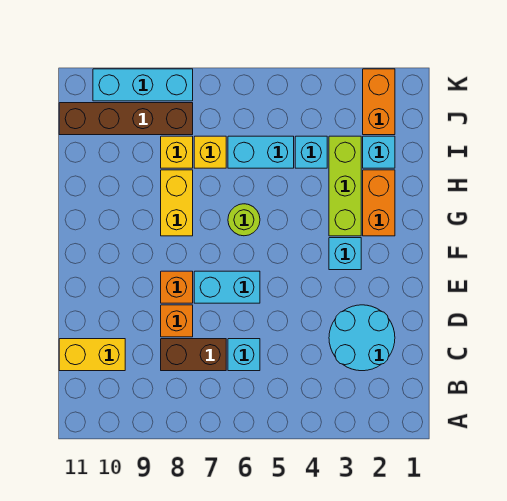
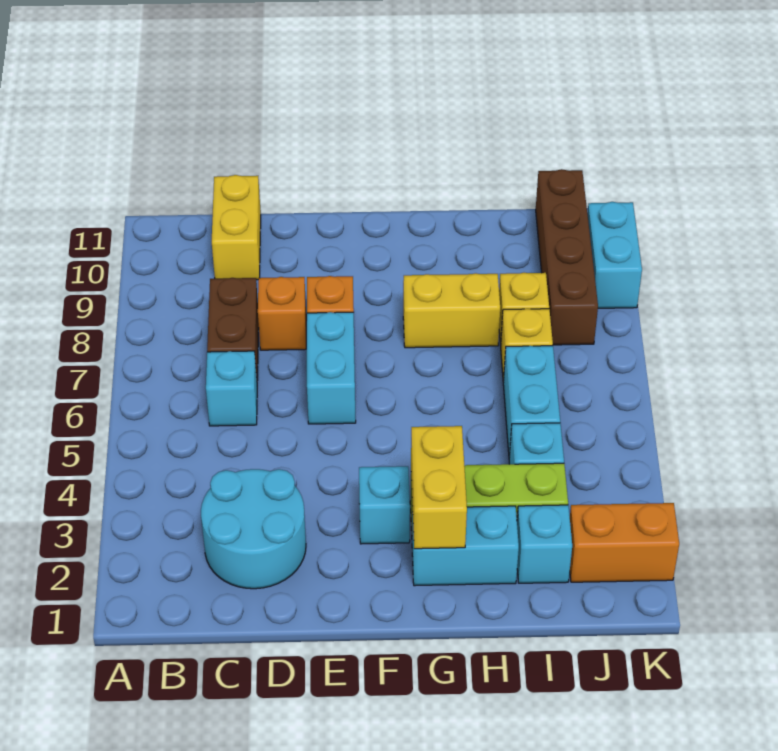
orange brick G2:H2 level 1 -> cyan brick G2:H2 level 1
none -> yellow brick G2:G3 level 2
lime round brick G6 level 1 -> none
cyan brick K8:K10 level 1 -> cyan brick K9:K10 level 1

